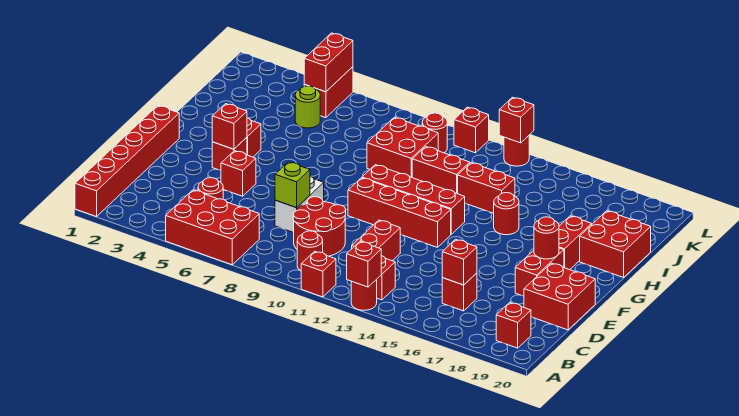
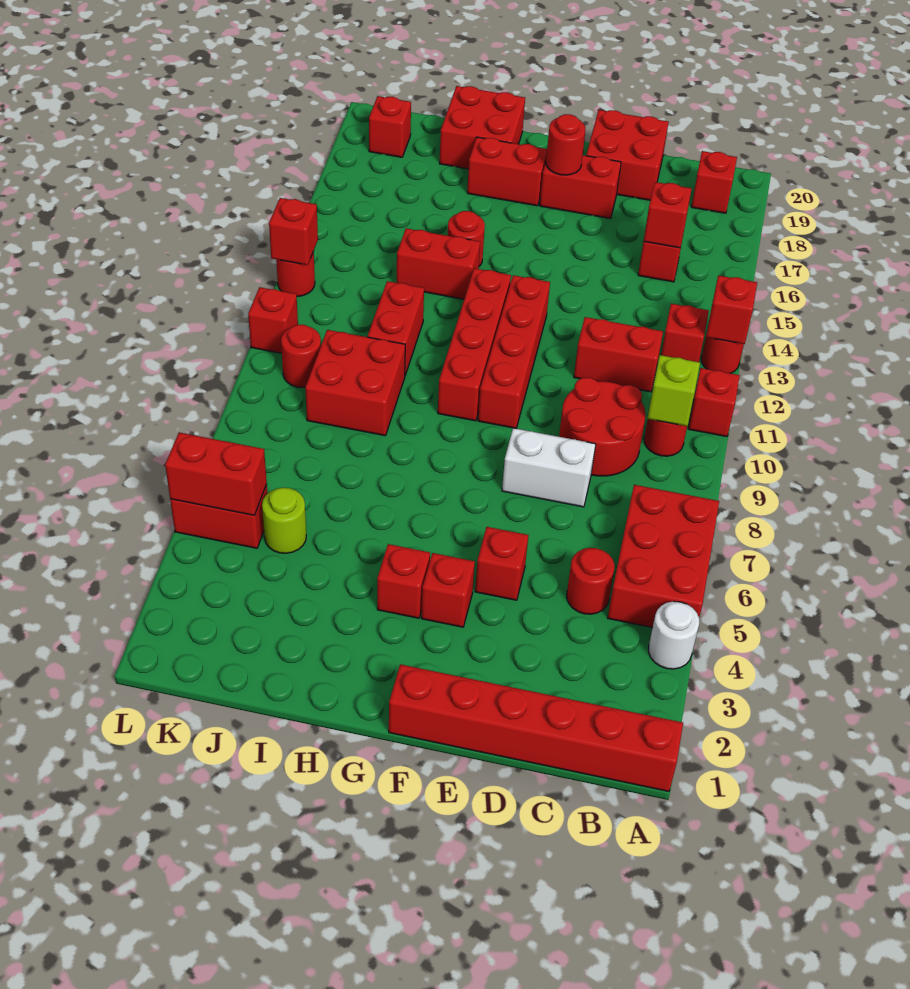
none -> white round brick A4 level 1
lime brick D8 level 2 -> lime brick B10 level 2
red brick F4 level 2 -> red brick K19 level 1
red brick I13:I14 level 1 -> red brick H14:I14 level 1

